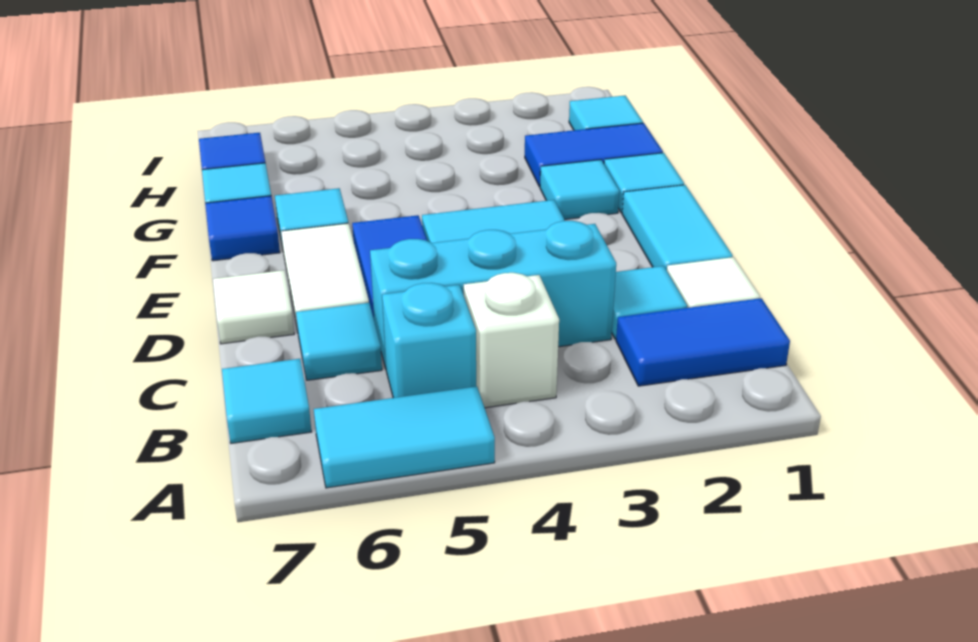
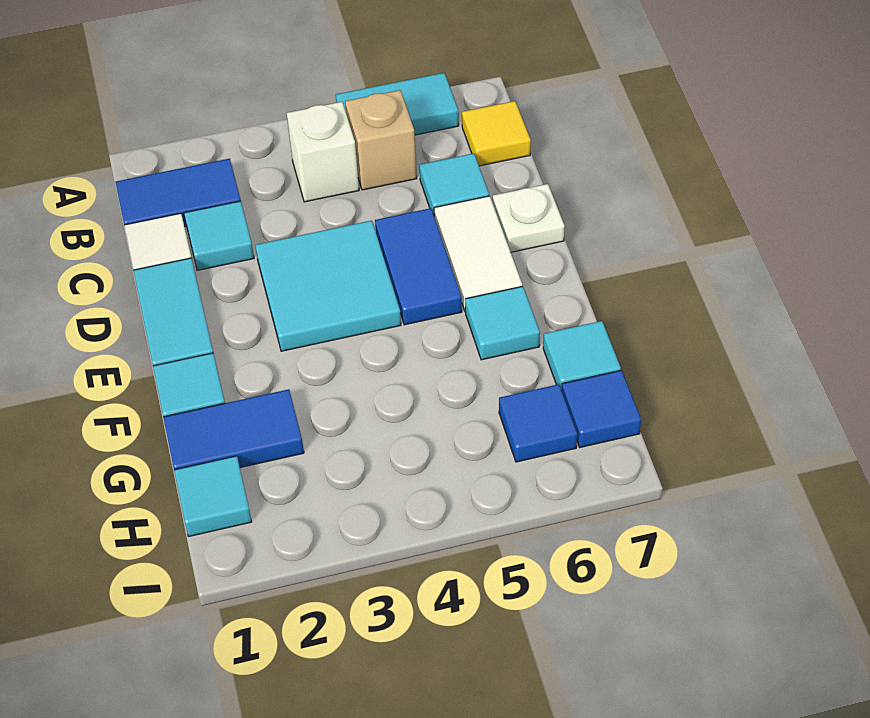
cyan brick B5 level 1 -> tan brick B5 level 1
cyan tile B7 level 1 -> yellow tile B7 level 1
cyan brick C3:C5 level 1 -> none
white tile D7 level 1 -> white plate D7 level 1
cyan tile F2 level 1 -> none
blue tile F7 level 1 -> blue tile H6 level 1

